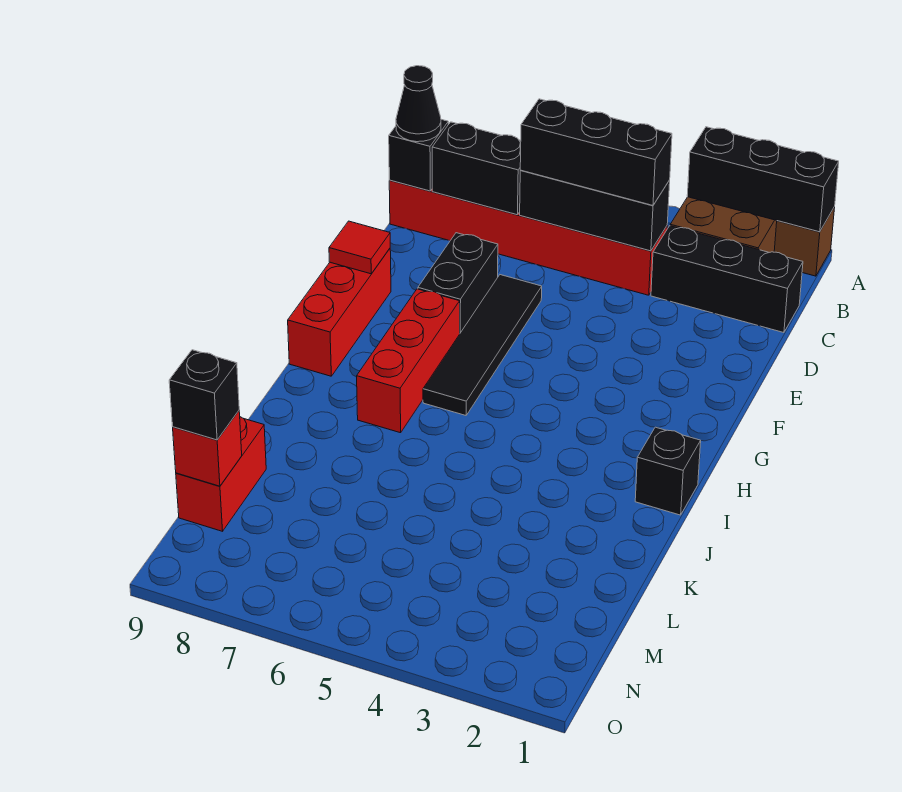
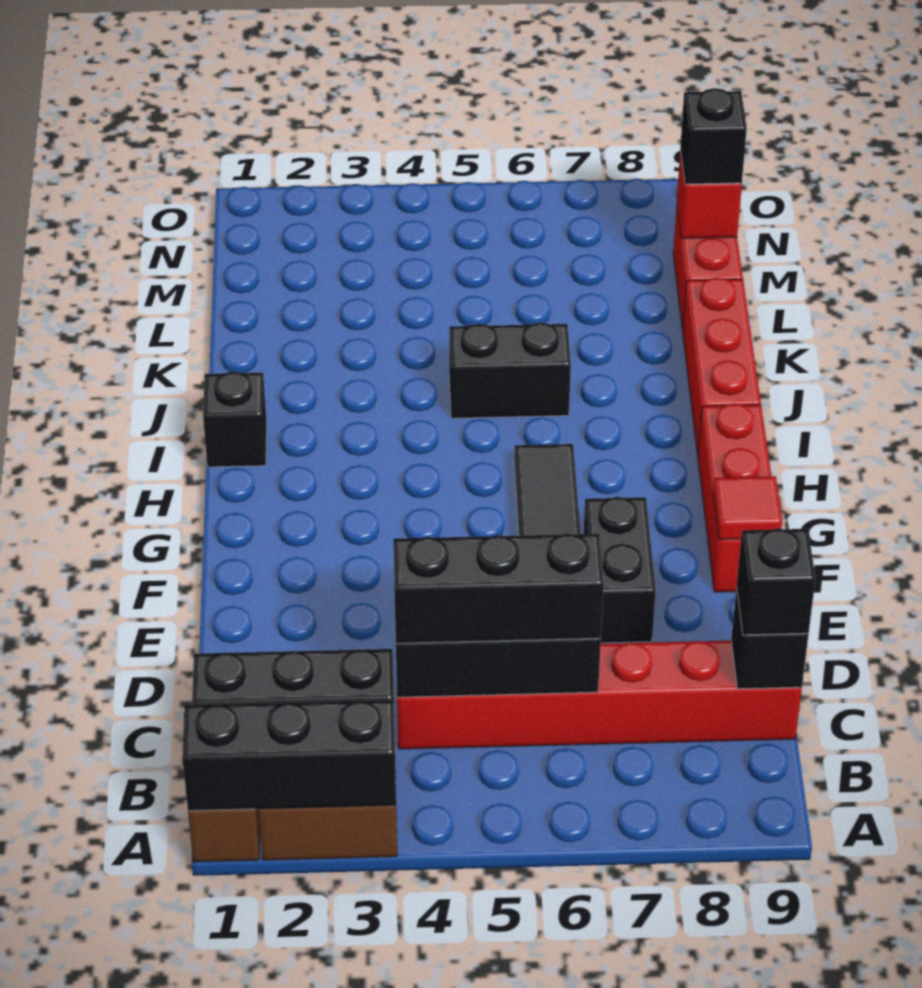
black brick C7:C8 level 2 -> black brick J5:J6 level 1
black cone C9 level 3 -> black brick C9 level 3
red brick G7:I7 level 1 -> red brick I9:K9 level 1

